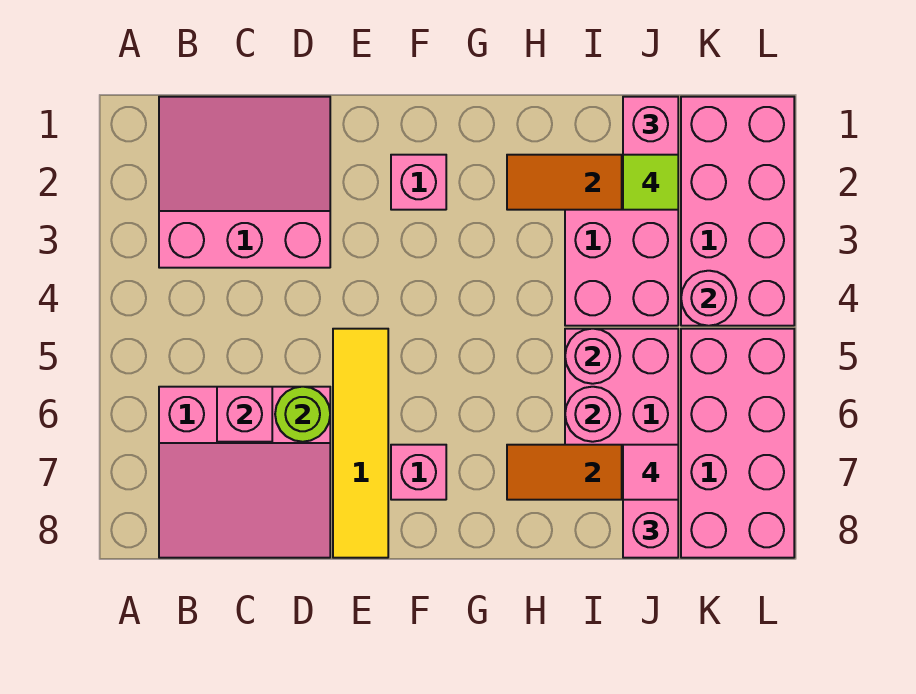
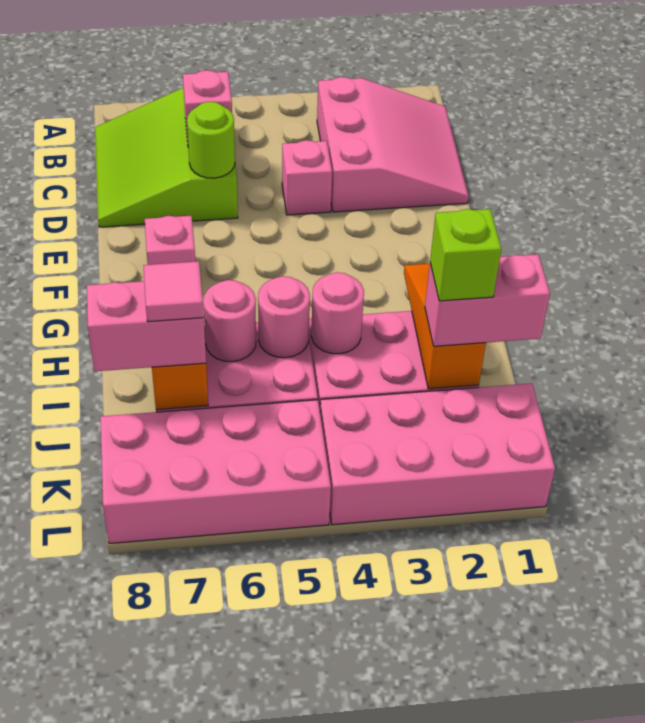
pink slope B6:D8 level 1 top 6 -> lime slope B6:D8 level 1 top 6
yellow tile E5:E8 level 1 -> none
pink brick F2 level 1 -> pink brick D4 level 1
lime tile J2 level 4 -> lime brick J2 level 4
pink round brick K4 level 2 -> pink round brick I4 level 2

